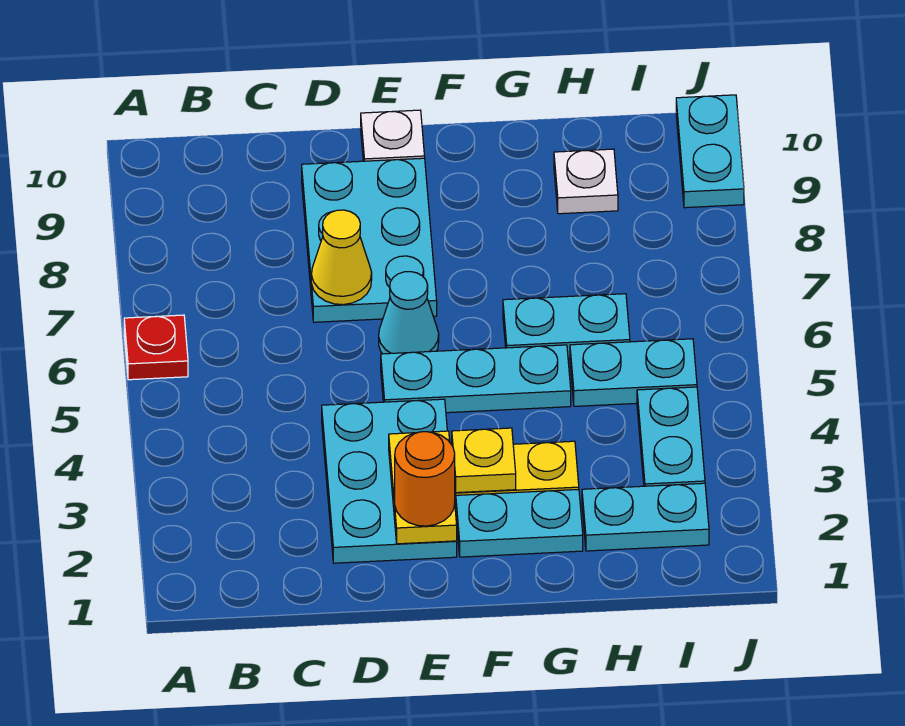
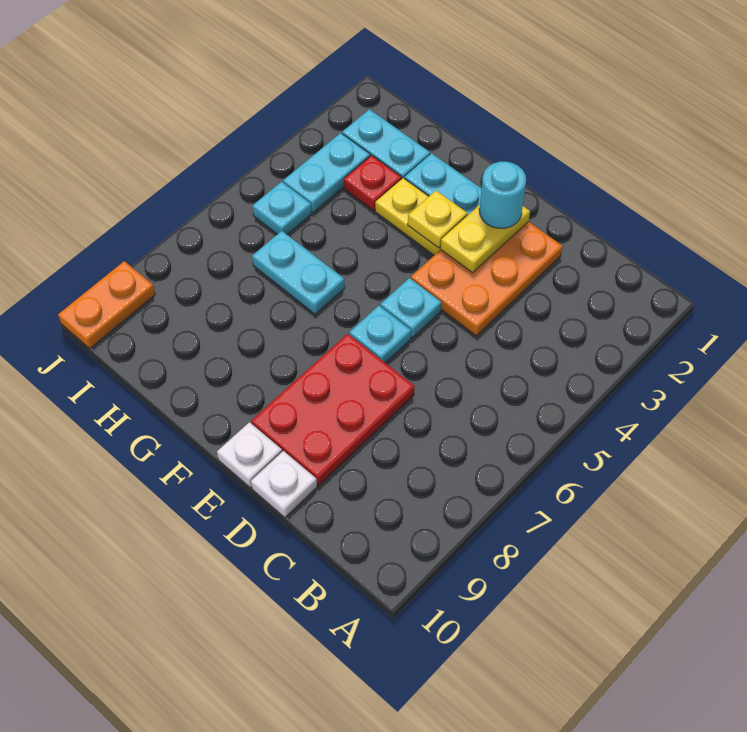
red plate A6 level 1 -> red plate H3 level 1
cyan plate D2:E4 level 1 -> orange plate D2:E4 level 1
cyan plate D7:E9 level 1 -> red plate D7:E9 level 1
yellow cone D7 level 2 -> none
orange round brick E2 level 3 -> cyan round brick E2 level 3
cyan plate E5:G5 level 1 -> cyan plate E5 level 1
cyan cone E6 level 1 -> cyan plate E6 level 1
cyan plate H5:I5 level 1 -> cyan plate I5 level 1
white plate H9 level 1 -> white plate D10 level 1
cyan plate J9:J10 level 1 -> orange plate J9:J10 level 1

